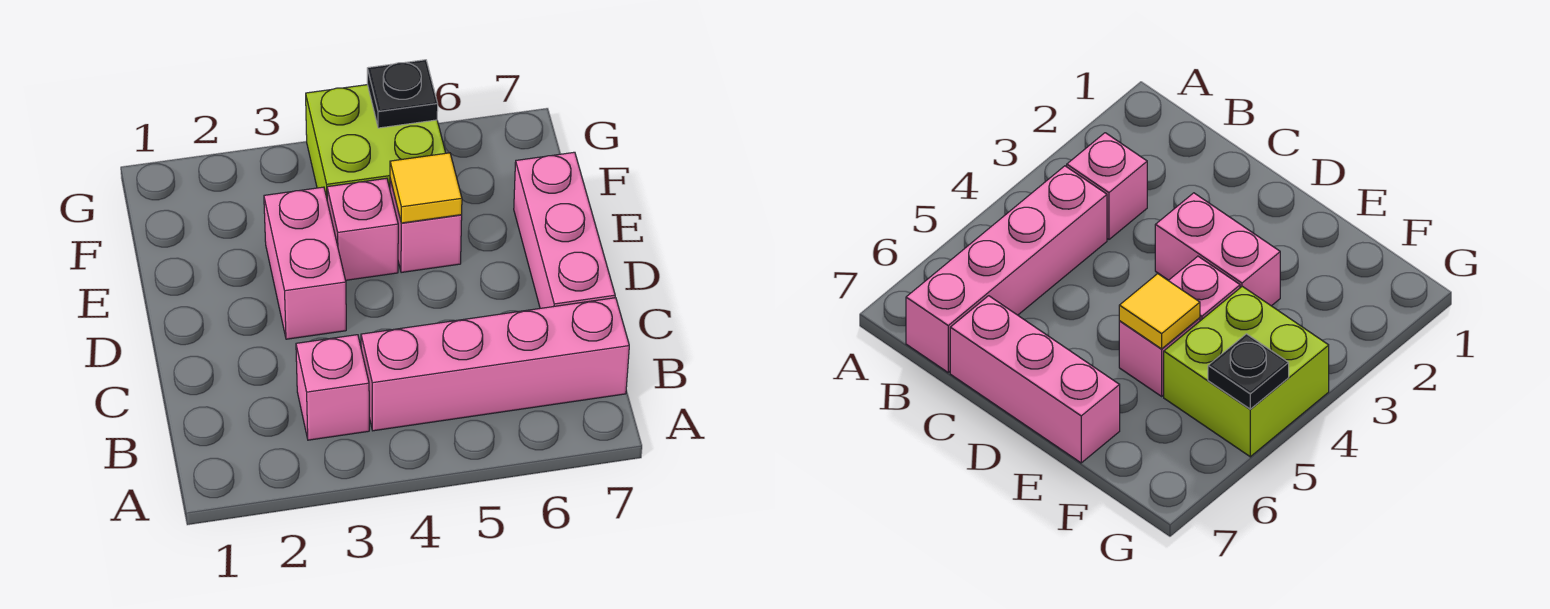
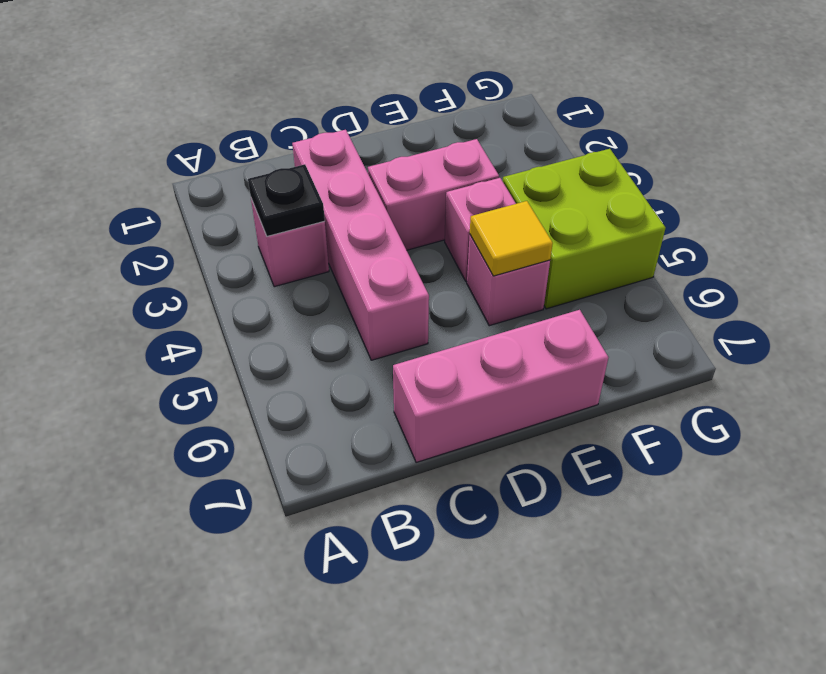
pink brick B4:B7 level 1 -> pink brick C2:C5 level 1
black plate G5 level 2 -> black plate B3 level 2

